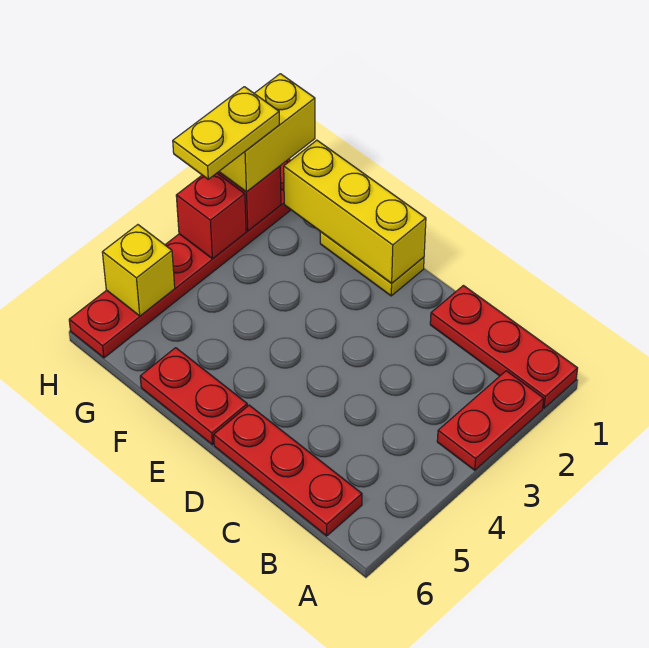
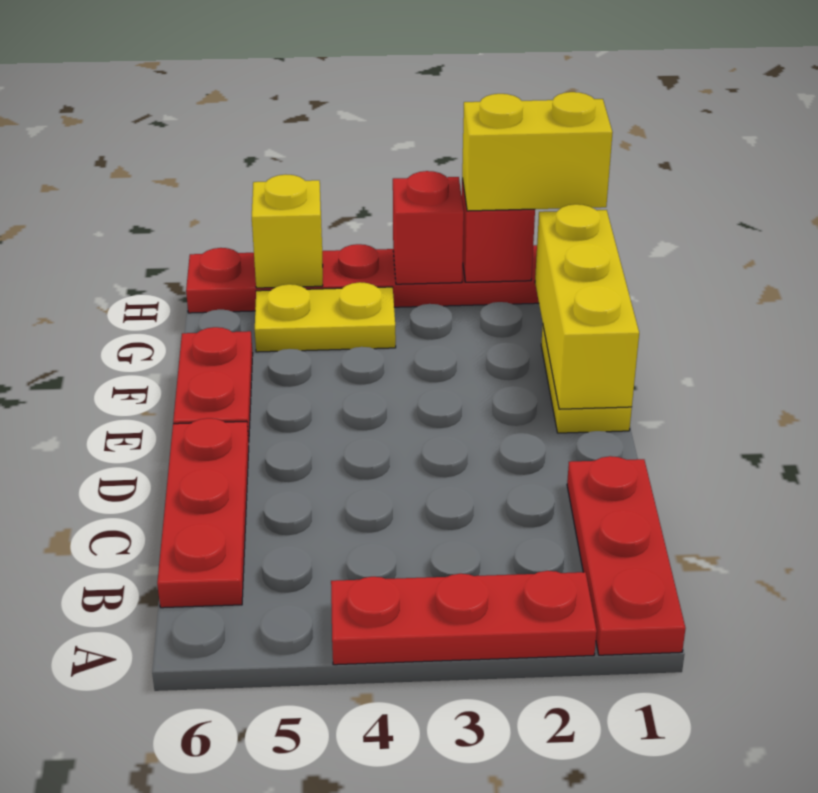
red plate A2:A3 level 1 -> red plate A2:A4 level 1
yellow plate H2:H3 level 4 -> yellow plate G4:G5 level 1

